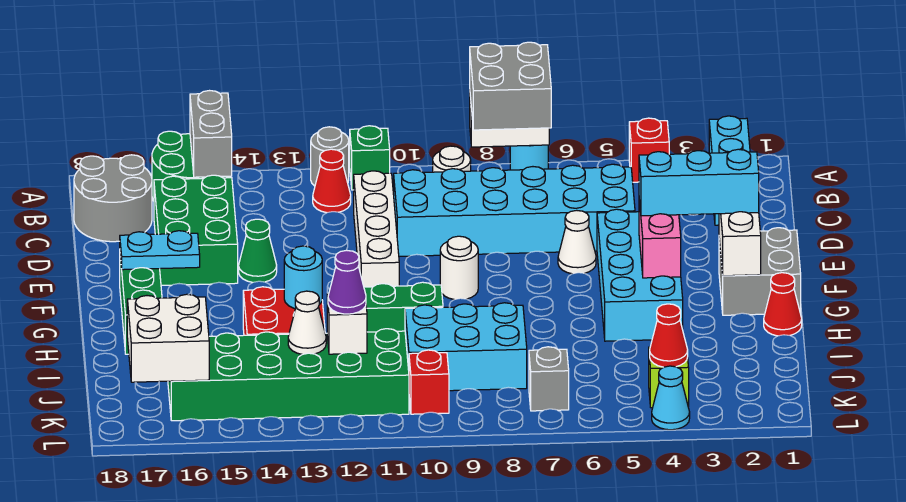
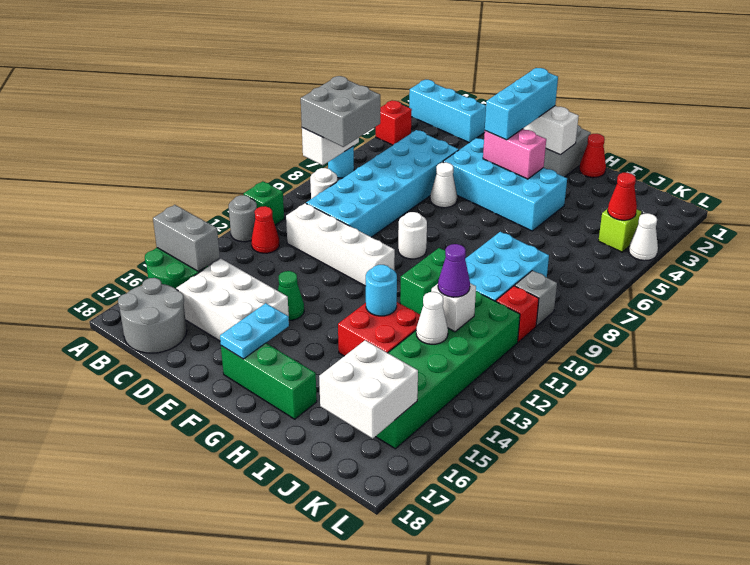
green brick C15:E16 level 1 -> white brick C15:E16 level 1
grey brick K7 level 1 -> grey brick K9 level 1
cyan cone L4 level 1 -> white cone L4 level 1

